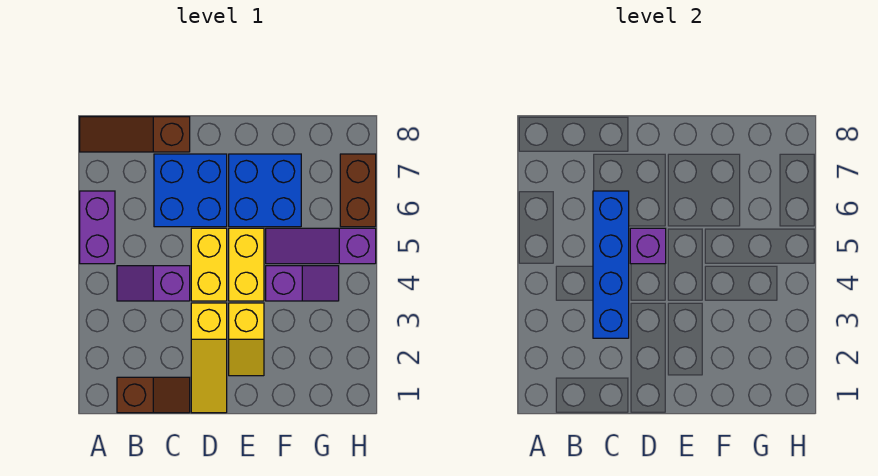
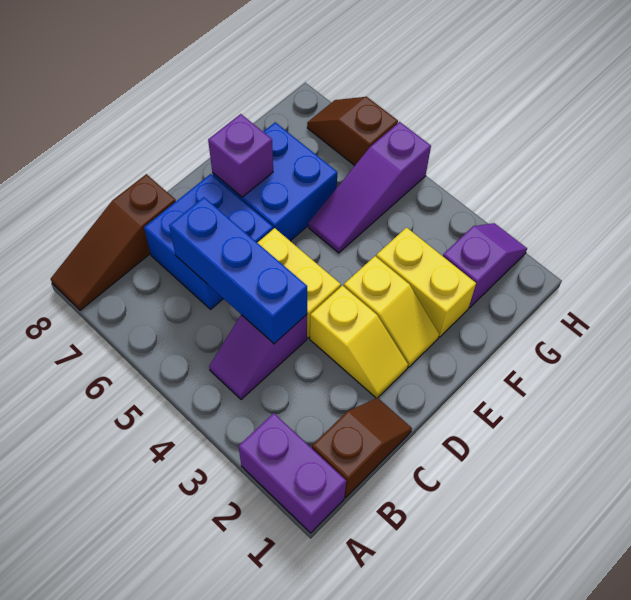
purple brick A5:A6 level 1 -> purple brick A1:A2 level 1
blue brick C3:C6 level 2 -> blue brick C4:C6 level 2
yellow slope D1:D3 level 1 top 3 -> yellow slope D2:D3 level 1 top 3
purple brick D5 level 2 -> purple brick E7 level 2
yellow brick E4:E5 level 1 -> yellow brick F2:F3 level 1
purple slope F4:G4 level 1 top F -> purple slope G2:H2 level 1 top G
brown brick H6:H7 level 1 -> brown slope H6:H7 level 1 top 6

